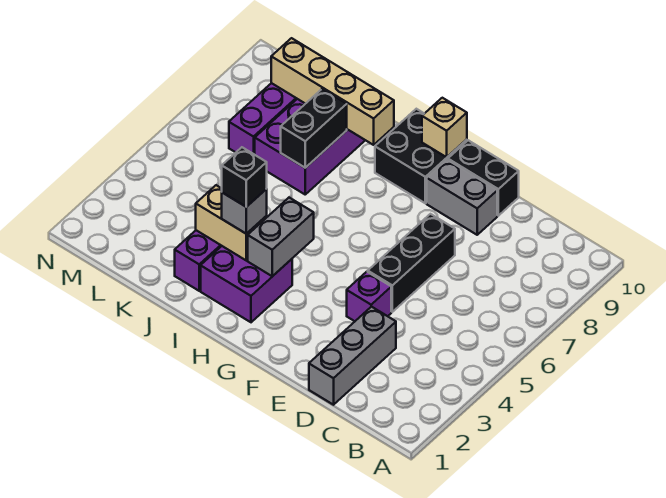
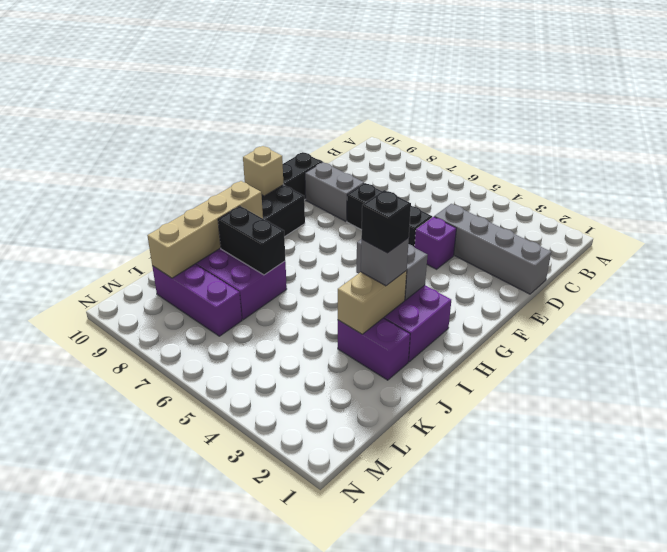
grey brick D1:D3 level 1 -> grey brick D1:D4 level 1
grey brick E9:F9 level 1 -> grey brick E8:E9 level 1

